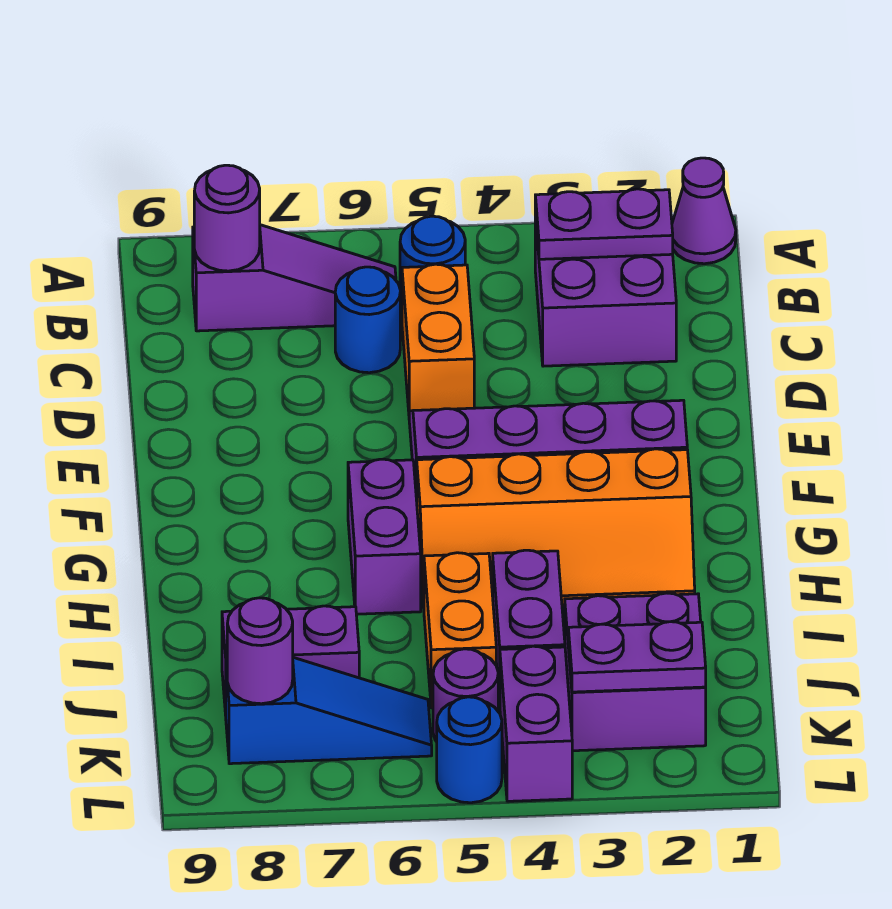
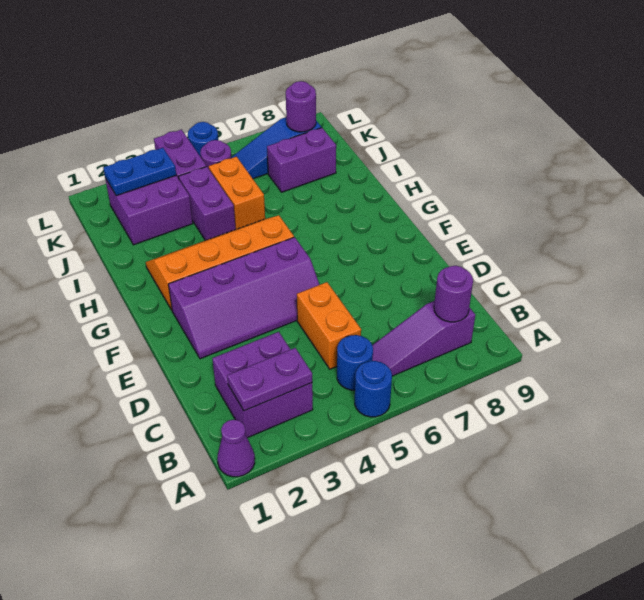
blue round brick C6 level 1 -> blue round brick A5 level 1
purple brick G6:H6 level 1 -> none
purple plate K2:K3 level 2 -> blue plate K2:K3 level 2

